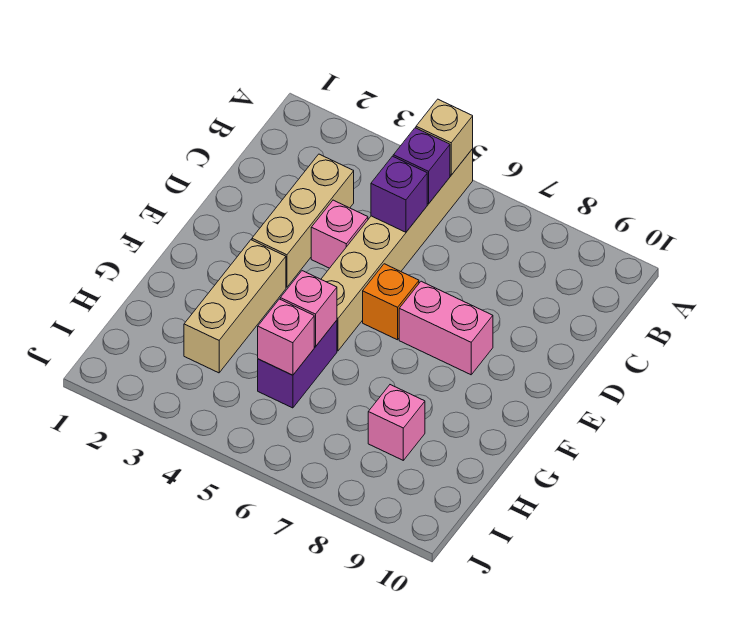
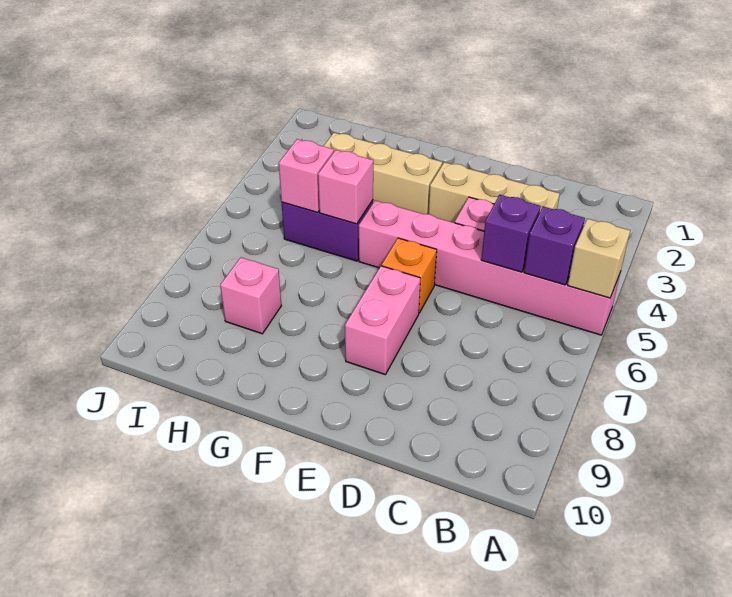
tan brick A5:F5 level 1 -> pink brick A5:F5 level 1

